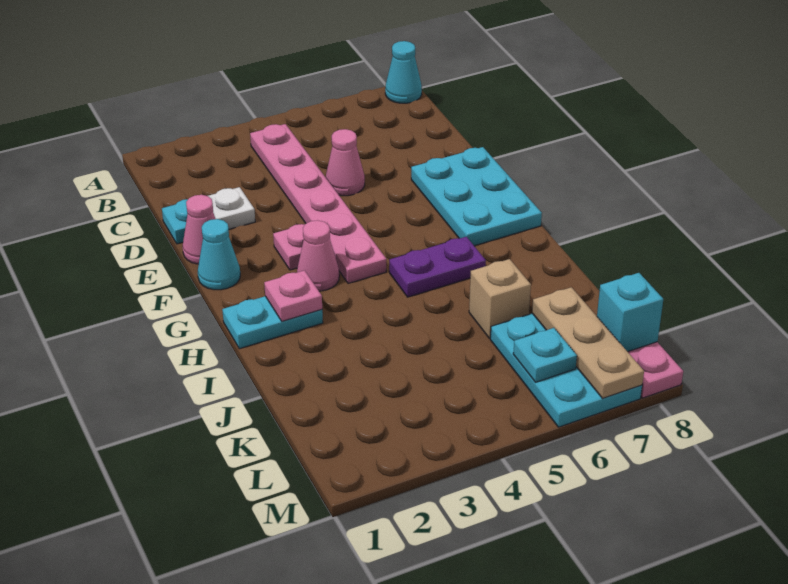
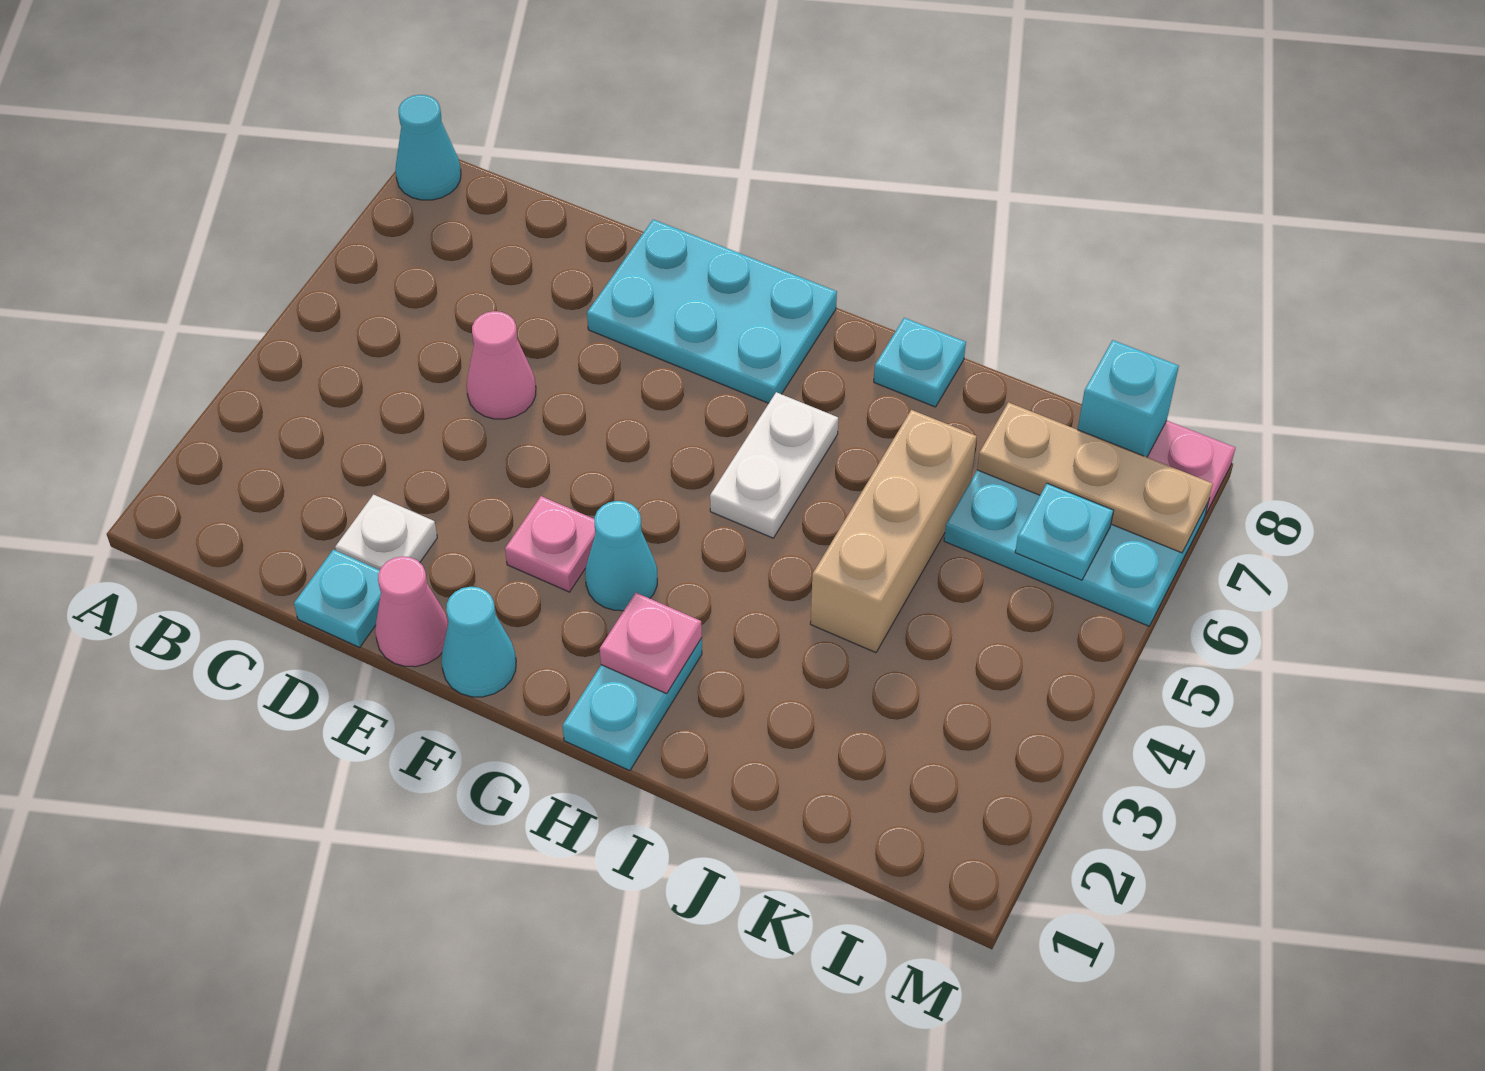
pink plate B4:G4 level 1 -> none
pink cone G3 level 1 -> cyan cone G3 level 1
purple plate H5:H6 level 1 -> white plate H5:H6 level 1
none -> cyan plate I8 level 1
tan brick J6 level 1 -> tan brick J4:J6 level 1

